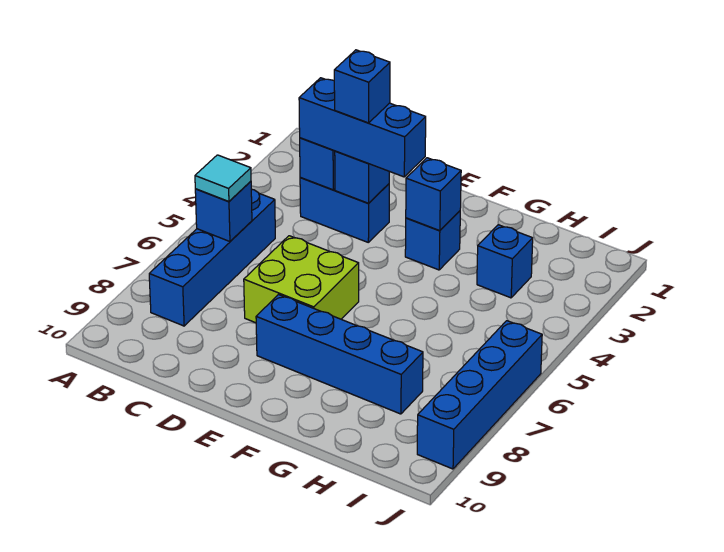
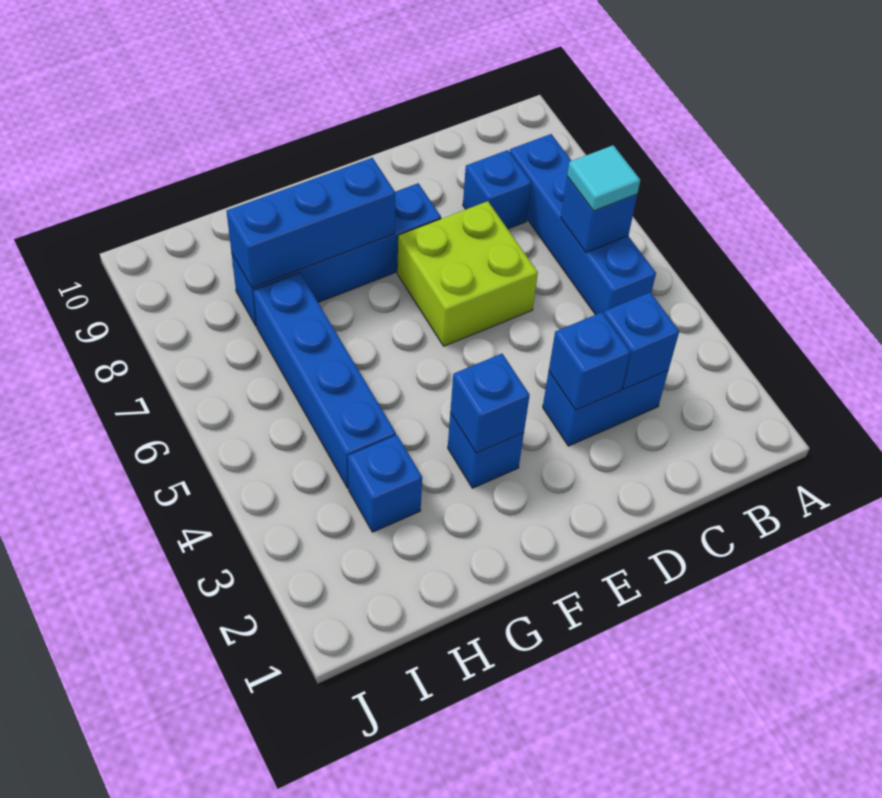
blue brick C3:E3 level 3 -> blue brick F8:H8 level 2
blue brick D3 level 4 -> blue brick C8 level 1
blue brick J6:J9 level 1 -> blue brick H4:H7 level 1

